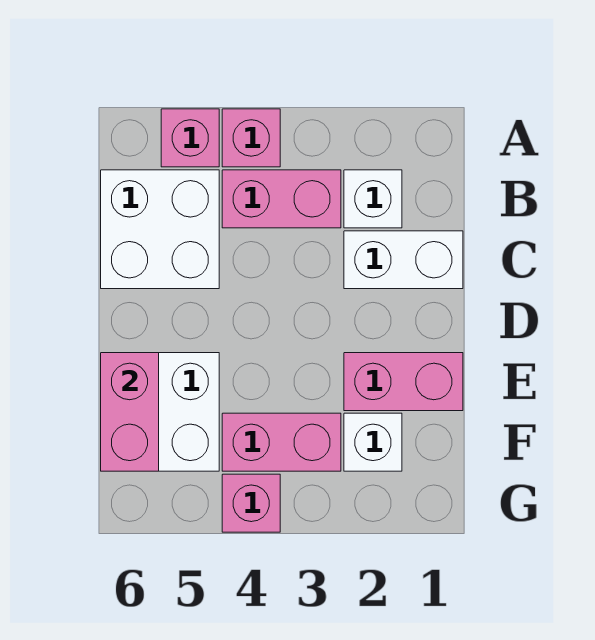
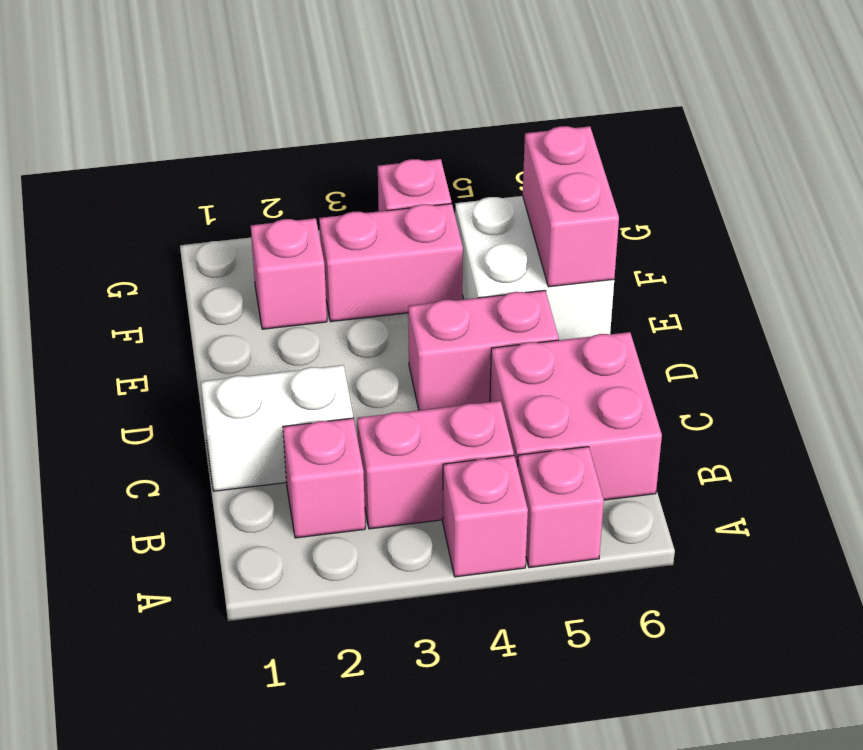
white brick B2 level 1 -> pink brick B2 level 1
white brick B5:C6 level 1 -> pink brick B5:C6 level 1
pink brick E1:E2 level 1 -> pink brick D4:D5 level 1
white brick F2 level 1 -> pink brick F2 level 1

